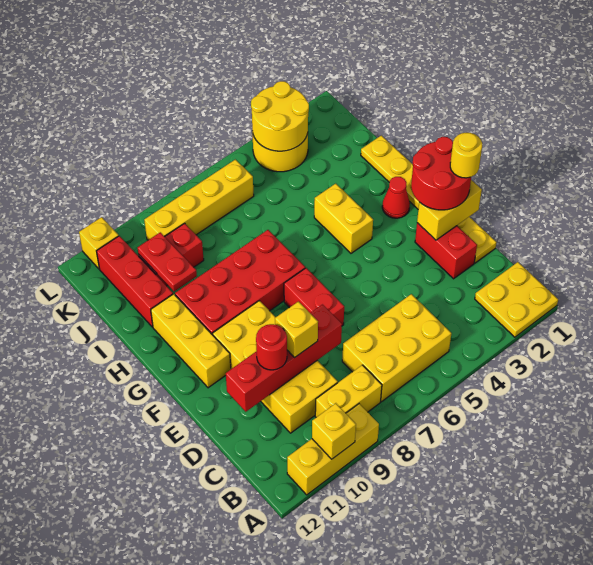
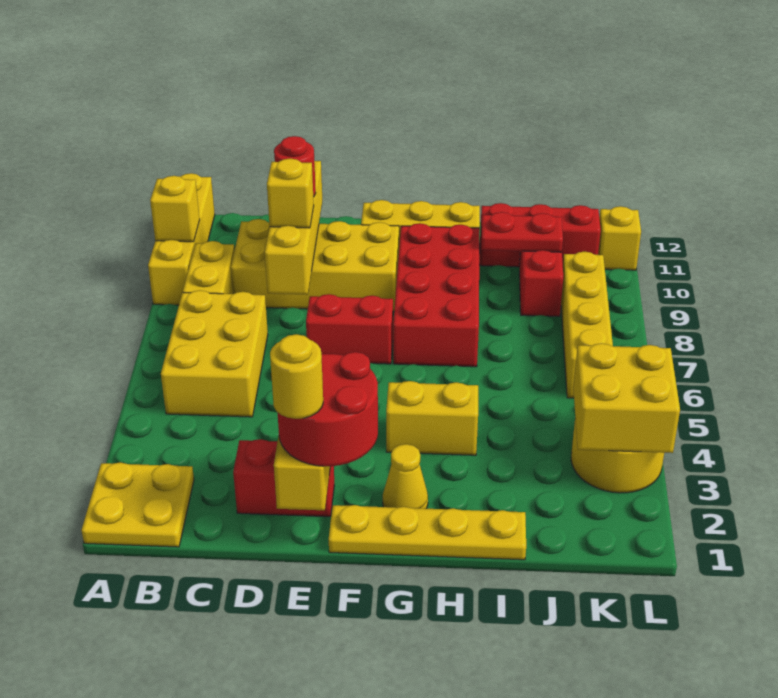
yellow brick A9:A11 level 1 -> yellow brick A9:A12 level 1
yellow plate D1:I1 level 1 -> yellow plate F1:I1 level 1
red brick D8:D11 level 2 -> yellow brick D8:D11 level 2
red cone G2 level 1 -> yellow cone G2 level 1
yellow round brick K3:L4 level 2 -> yellow brick K3:L4 level 2

